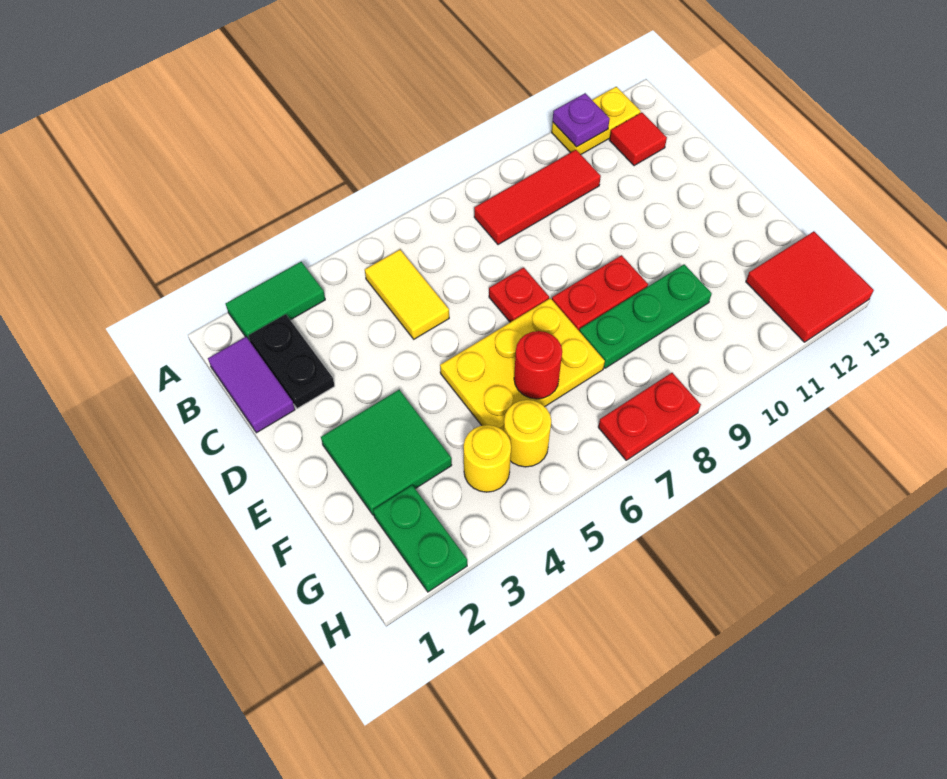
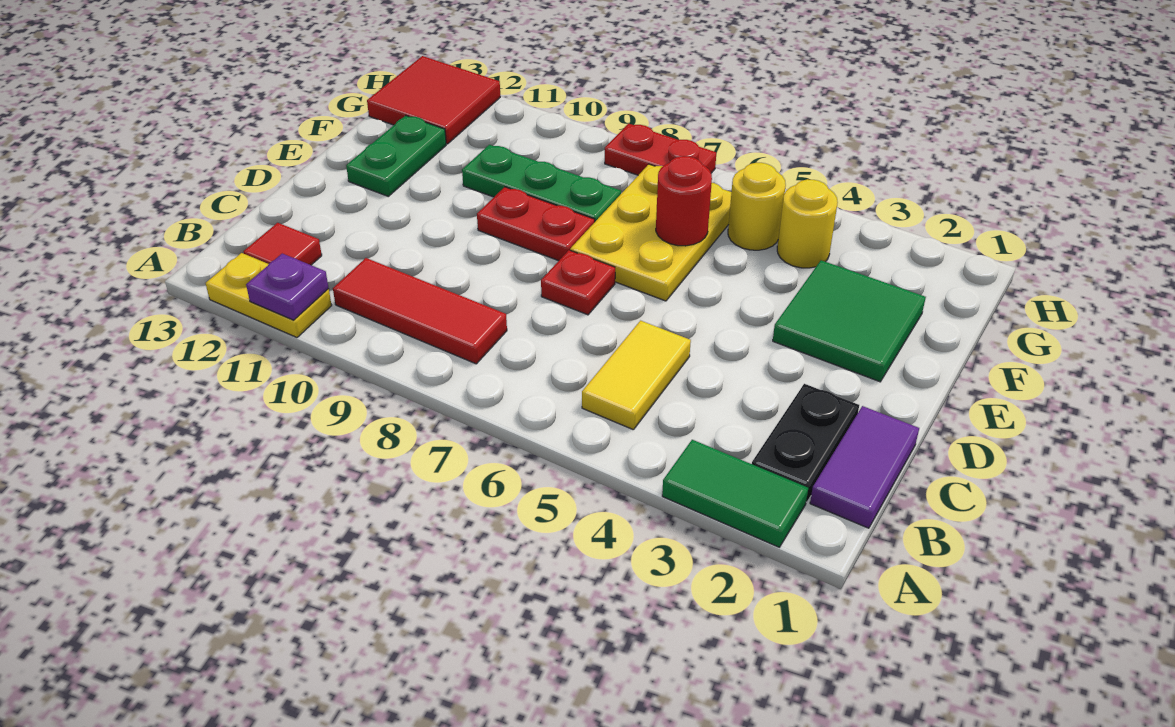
yellow plate E5:F7 level 1 -> yellow plate E6:G7 level 1
green plate G2:H2 level 1 -> green plate E12:F12 level 1

